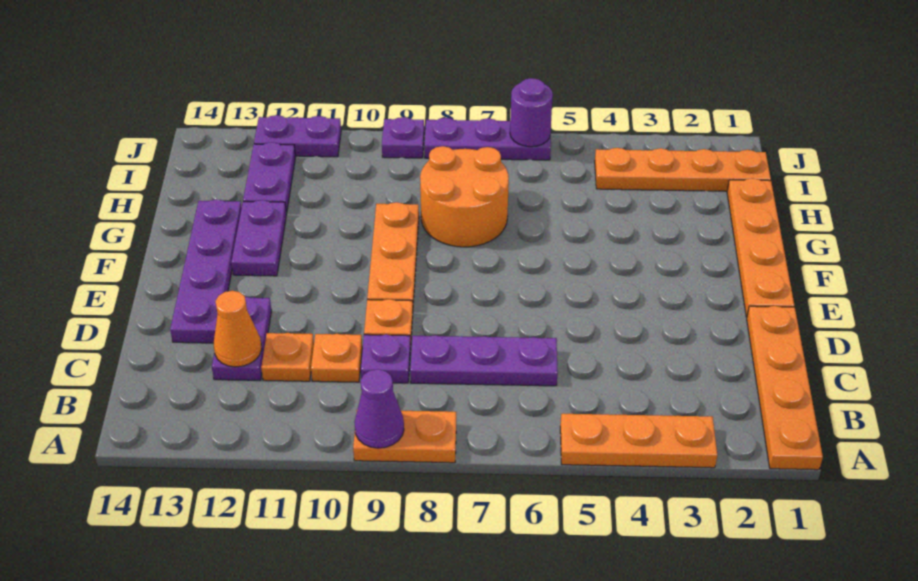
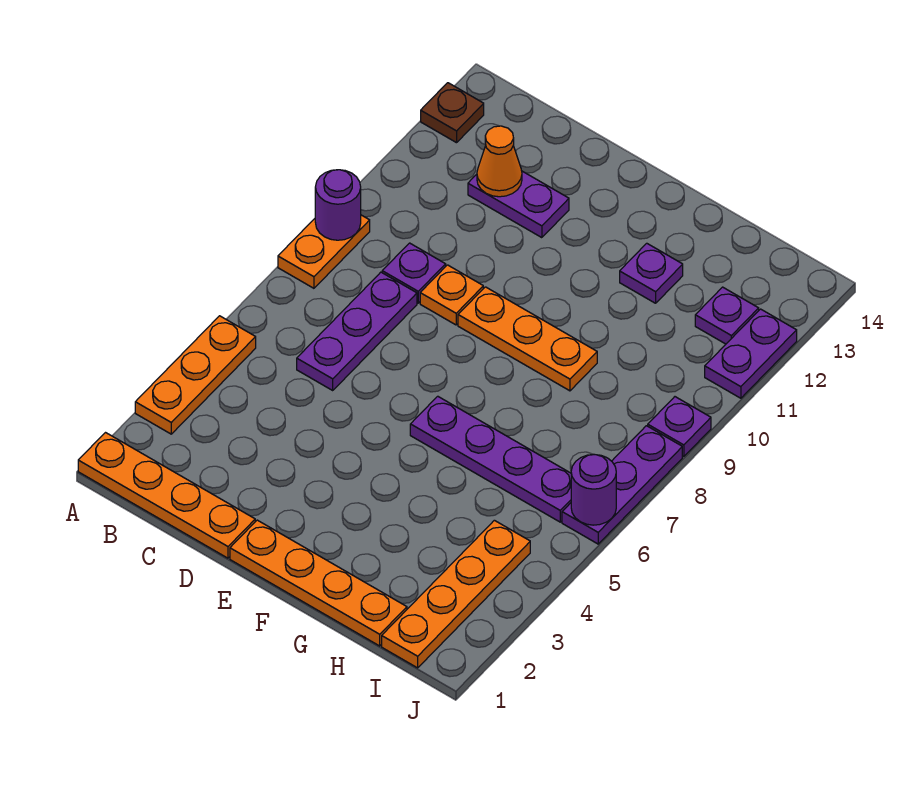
purple cone A9 level 2 -> purple round brick A9 level 2
none -> brown plate A13 level 1
orange plate C10 level 1 -> none
orange plate C11 level 1 -> none
purple plate D13:G13 level 1 -> purple plate F6:I6 level 1
purple plate F12:G12 level 1 -> purple plate G12 level 1
orange round brick G7:H8 level 1 -> none
purple plate H12:I12 level 1 -> purple plate I12 level 1

